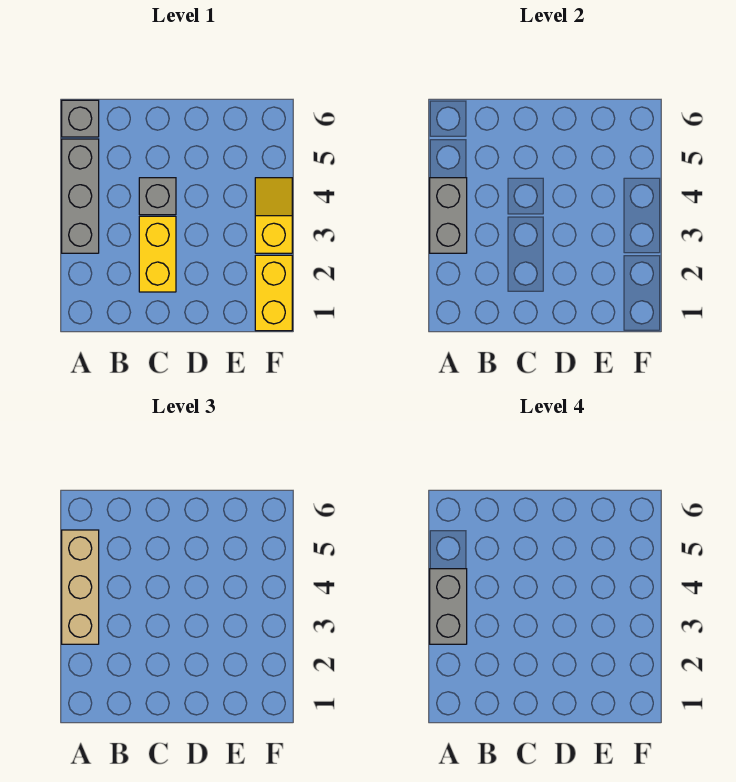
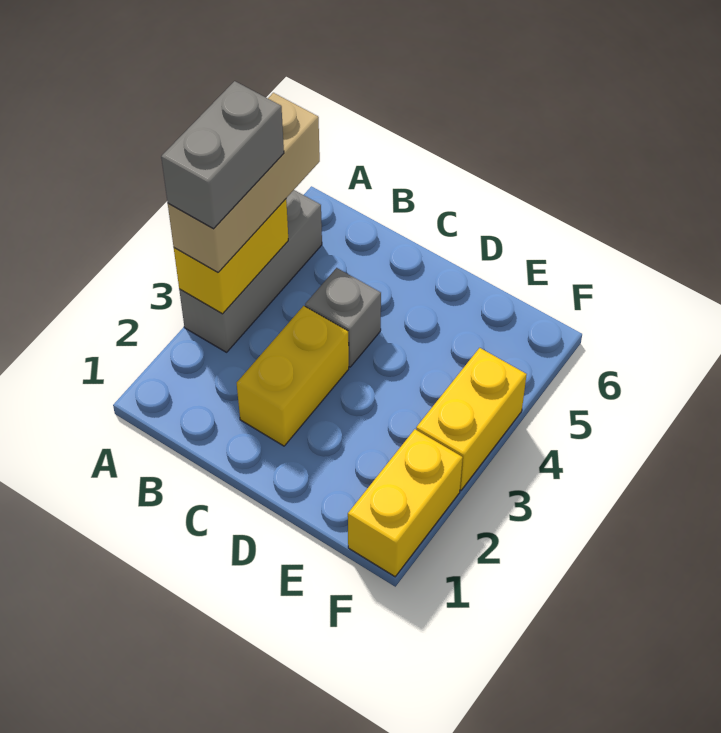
grey brick A3:A4 level 2 -> yellow brick A3:A4 level 2
grey brick A6 level 1 -> none
yellow slope F3:F4 level 1 top 3 -> yellow brick F3:F4 level 1

